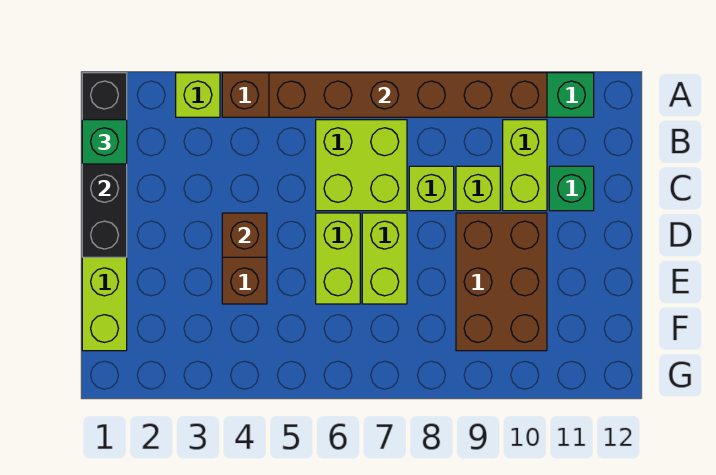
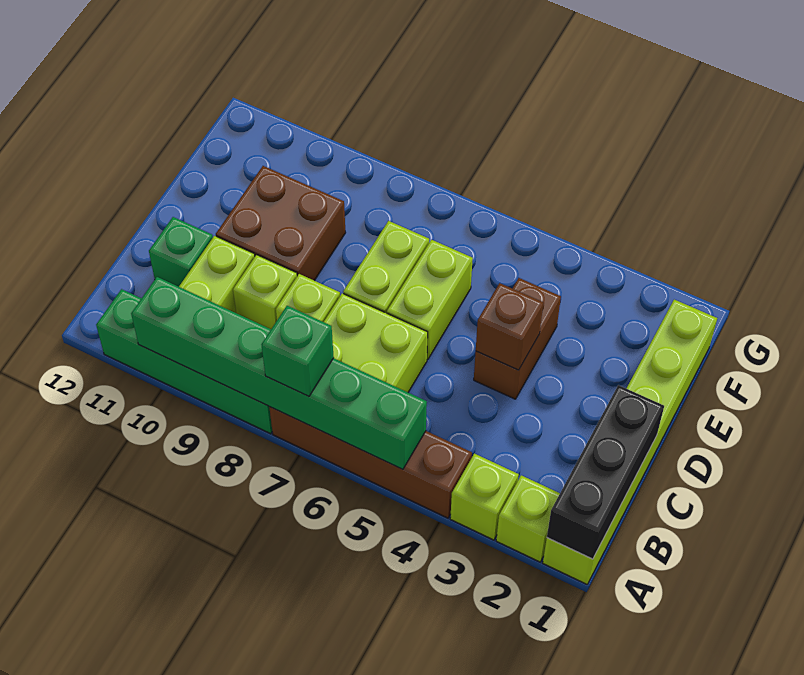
black brick A1:D1 level 2 -> black brick A1:C1 level 2
none -> lime brick A2 level 1
brown brick A5:A10 level 2 -> green brick A5:A10 level 2
green brick B1 level 3 -> green brick A7 level 3
brown brick D9:F10 level 1 -> brown brick D9:E10 level 1

